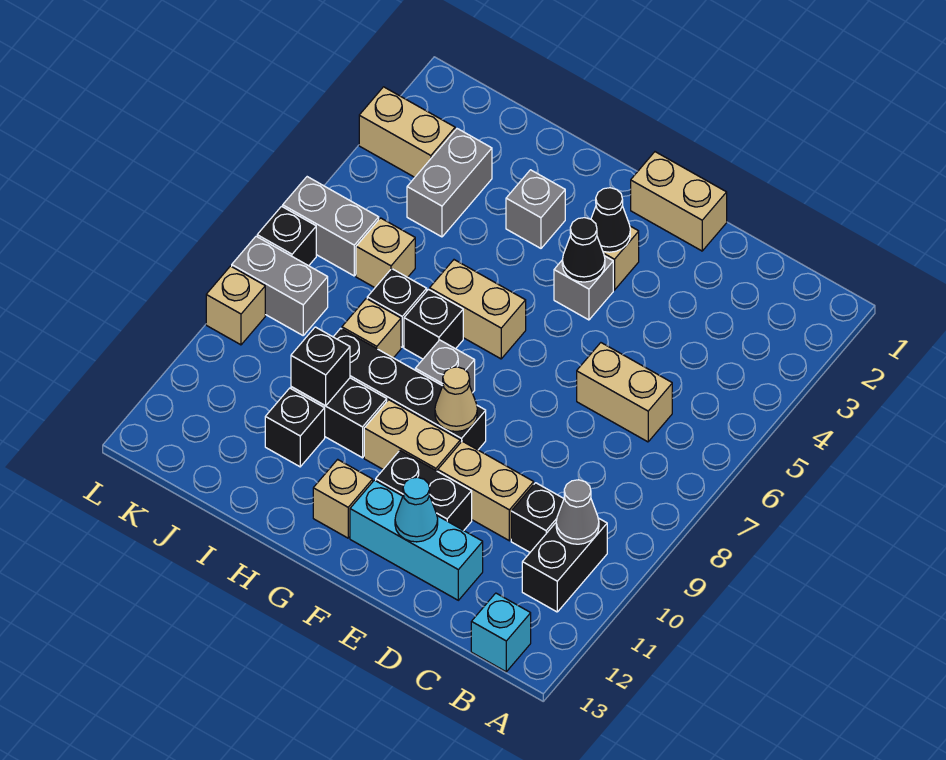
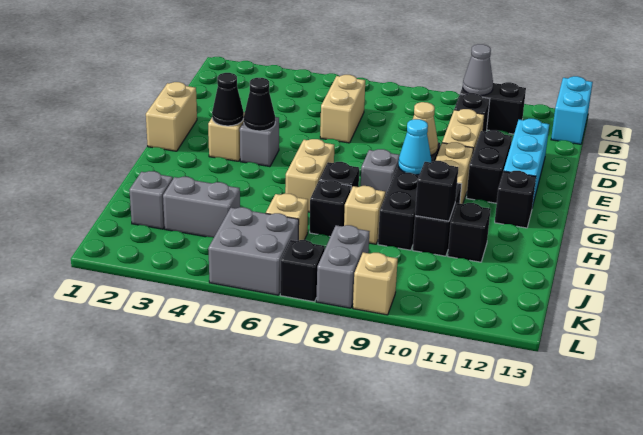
cyan brick B13 level 1 -> cyan brick A13:B13 level 1
cyan cone E12 level 2 -> cyan cone G9 level 2
tan brick G12 level 1 -> black brick G12 level 1
grey brick H3 level 1 -> grey brick J2 level 1
tan brick K3:L3 level 1 -> none
grey brick K6:L6 level 1 -> grey brick K5:L6 level 1

